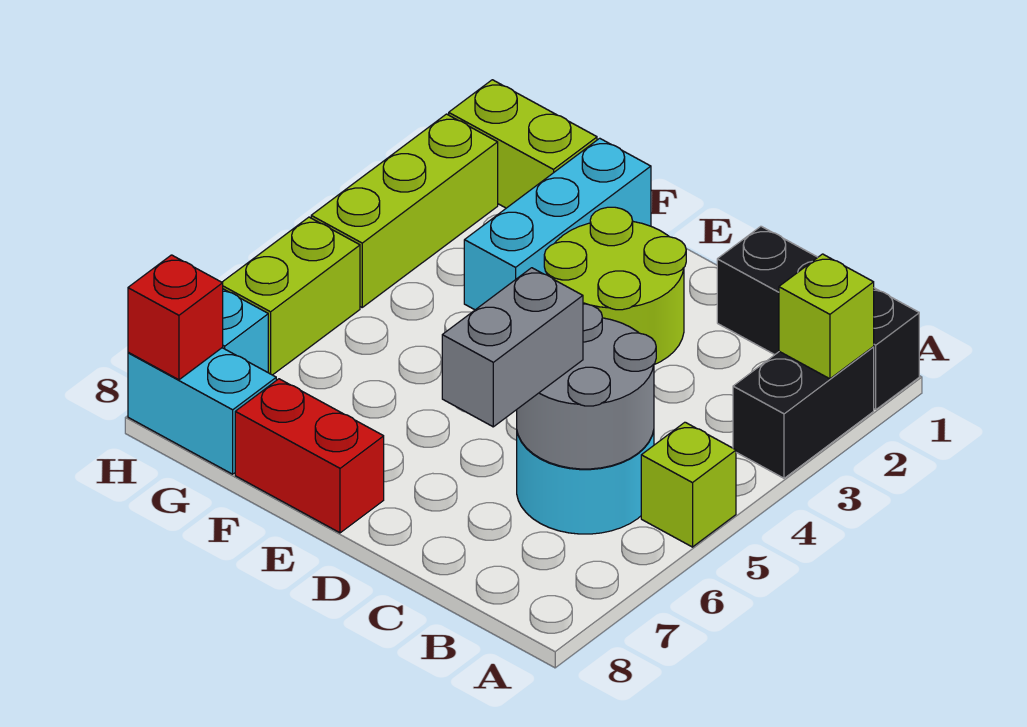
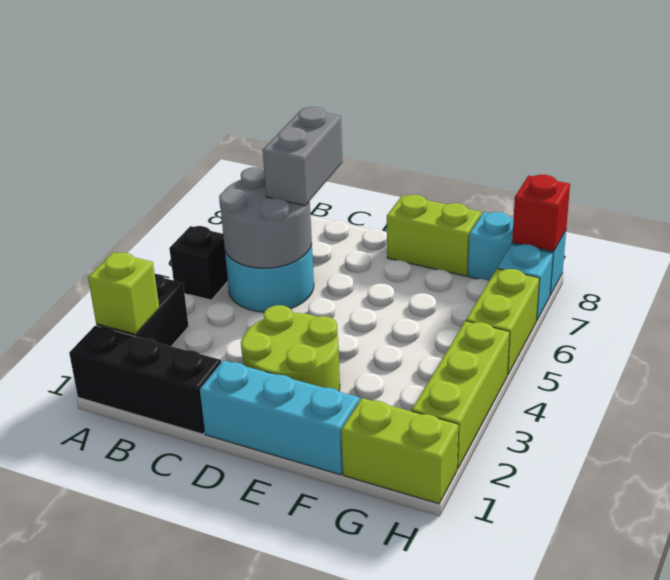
lime brick A5 level 1 -> black brick A5 level 1
red brick E8:F8 level 1 -> lime brick E8:F8 level 1
cyan brick F1:F3 level 1 -> cyan brick D1:F1 level 1

